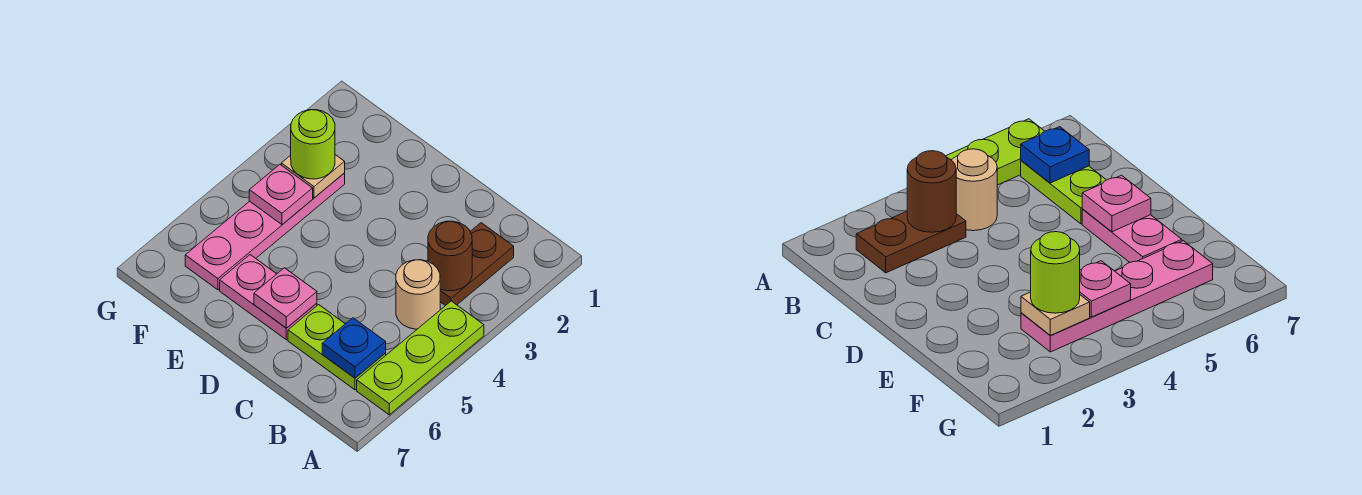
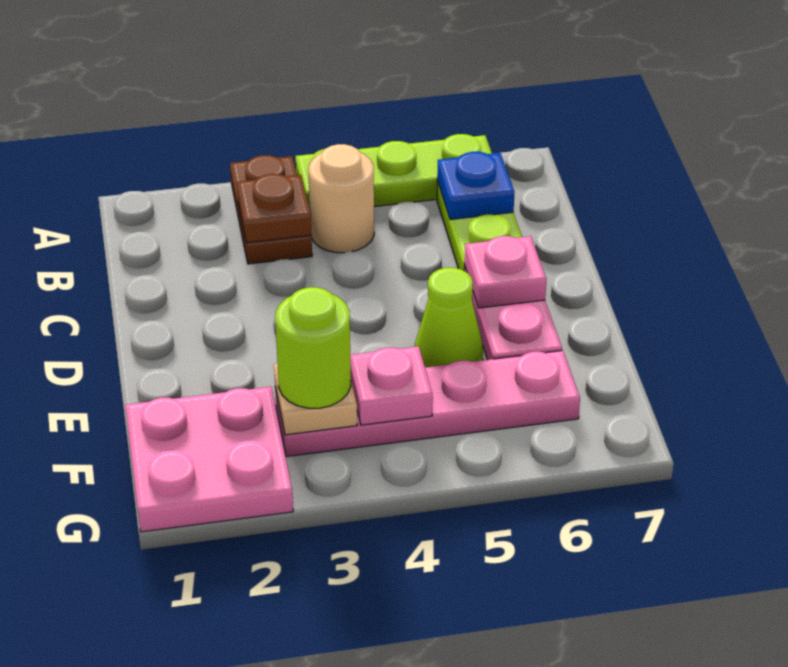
brown plate B2:B3 level 1 -> brown plate A3:B3 level 1
brown round brick B3 level 2 -> brown plate B3 level 2
none -> lime cone E5 level 1
none -> pink plate F1:G2 level 1

